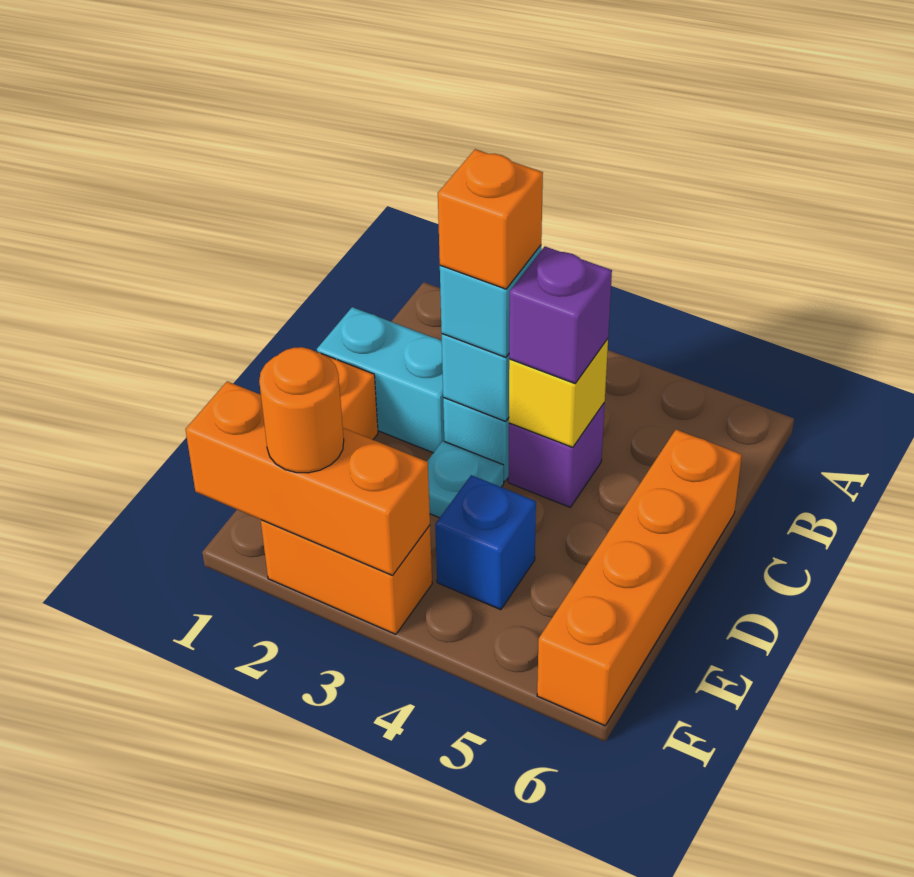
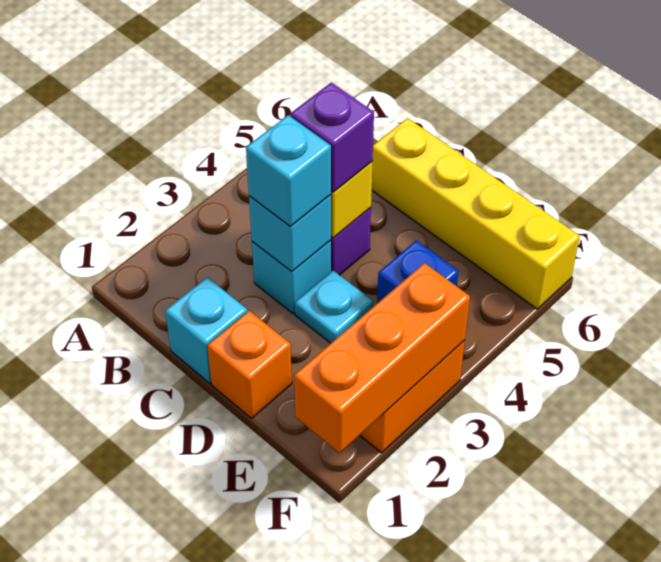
cyan brick C1:C2 level 1 -> cyan brick C1 level 1
orange brick C3 level 4 -> none
orange brick C6:F6 level 1 -> yellow brick C6:F6 level 1
orange round brick F2 level 3 -> none

